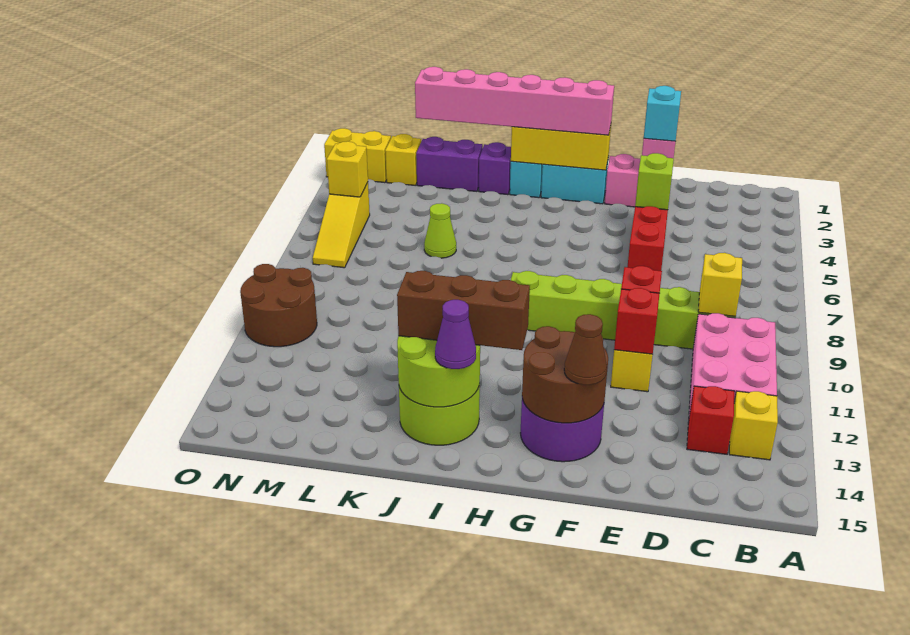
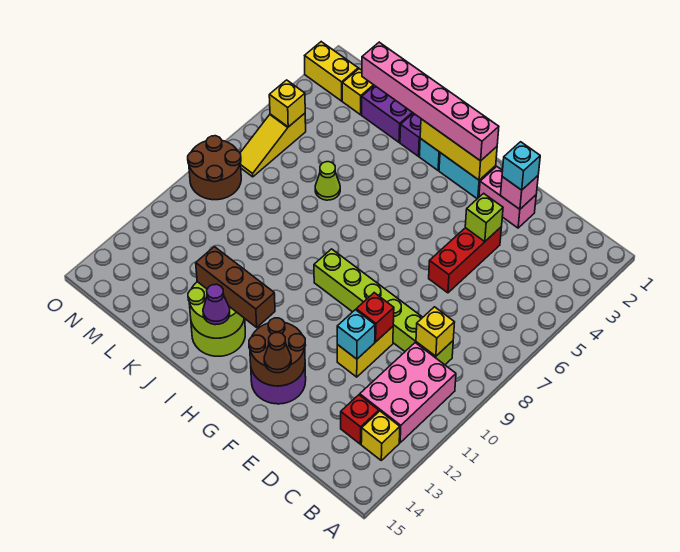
red brick E11 level 2 -> cyan brick E11 level 2
brown round brick N10:O11 level 1 -> brown round brick N8:O9 level 1

